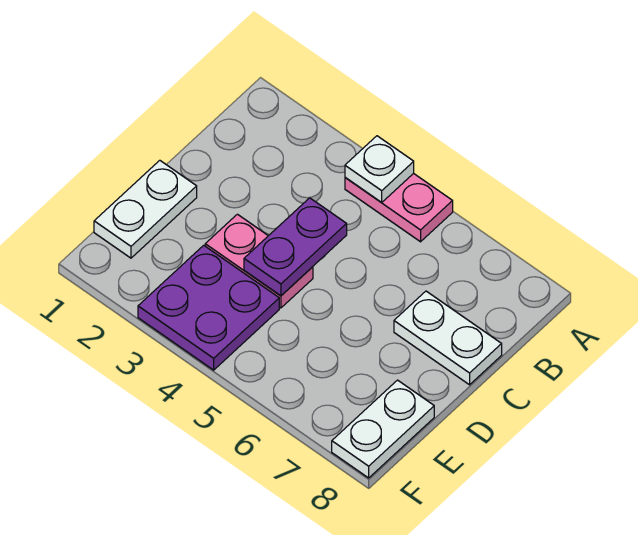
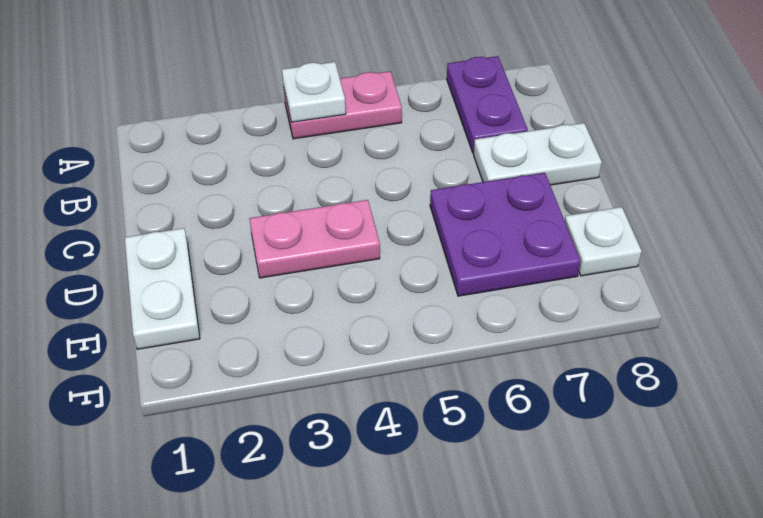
purple plate C4:D4 level 2 -> purple plate A7:B7 level 1
purple plate E3:F4 level 1 -> purple plate D6:E7 level 1
white plate E8:F8 level 1 -> white plate E8 level 1

